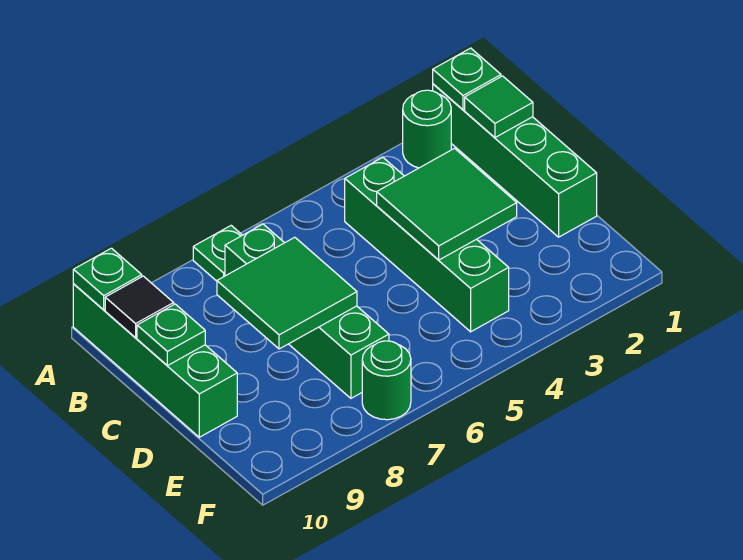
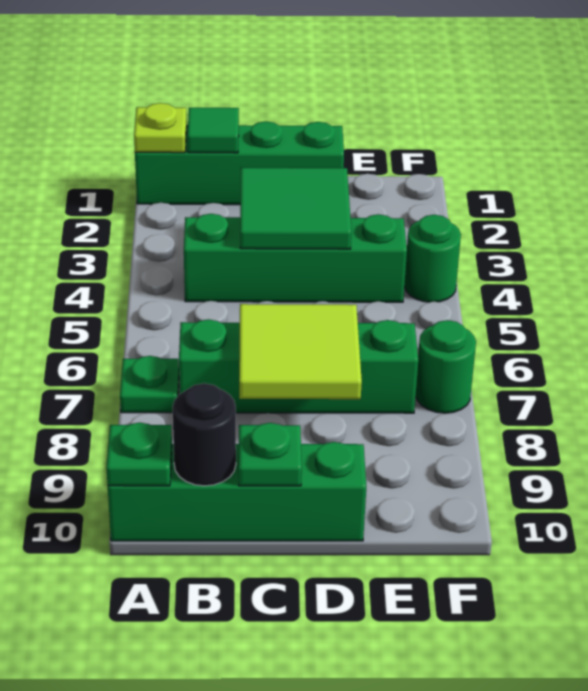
green plate A1 level 2 -> lime plate A1 level 2
green round brick A2 level 1 -> green round brick F4 level 1
black tile B10 level 2 -> black round brick B10 level 2
green tile C7:D8 level 2 -> lime tile C7:D8 level 2

